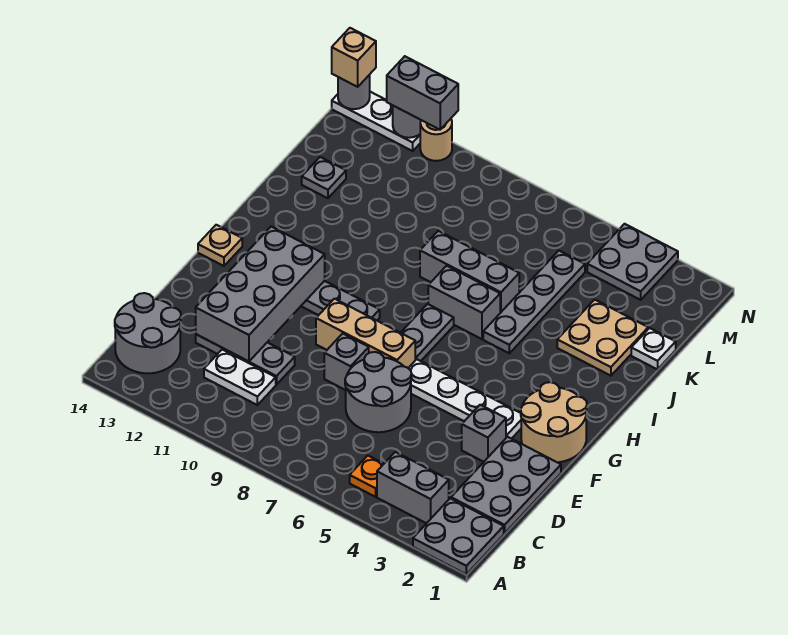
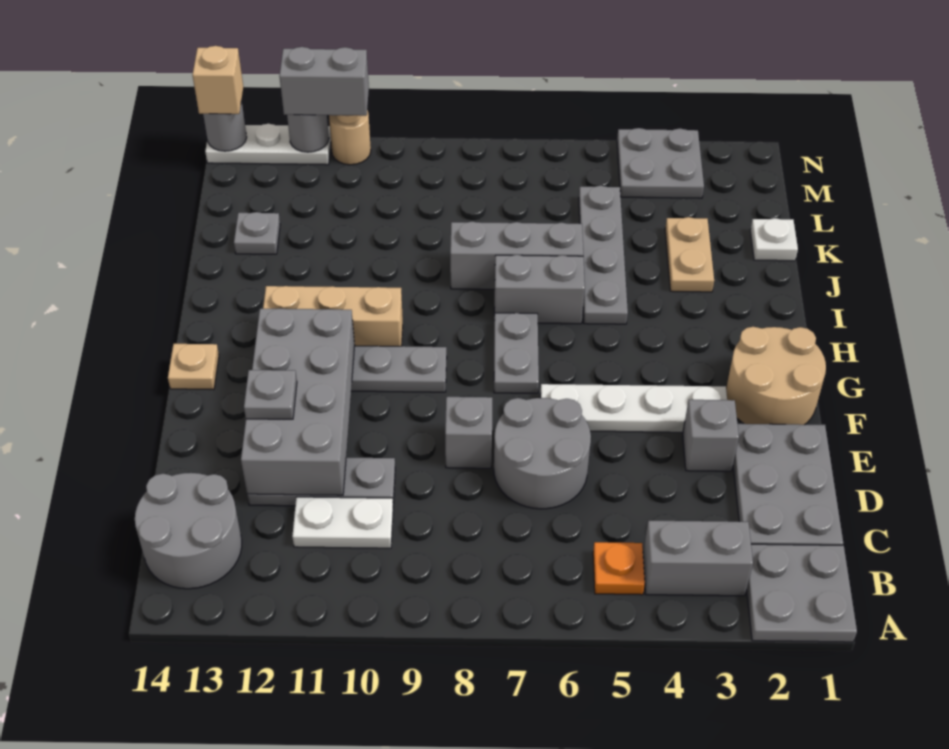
none -> grey plate E12 level 3
tan brick F7:F9 level 1 -> tan brick H10:H12 level 1
tan plate J2:K3 level 1 -> tan plate J3:K3 level 1

